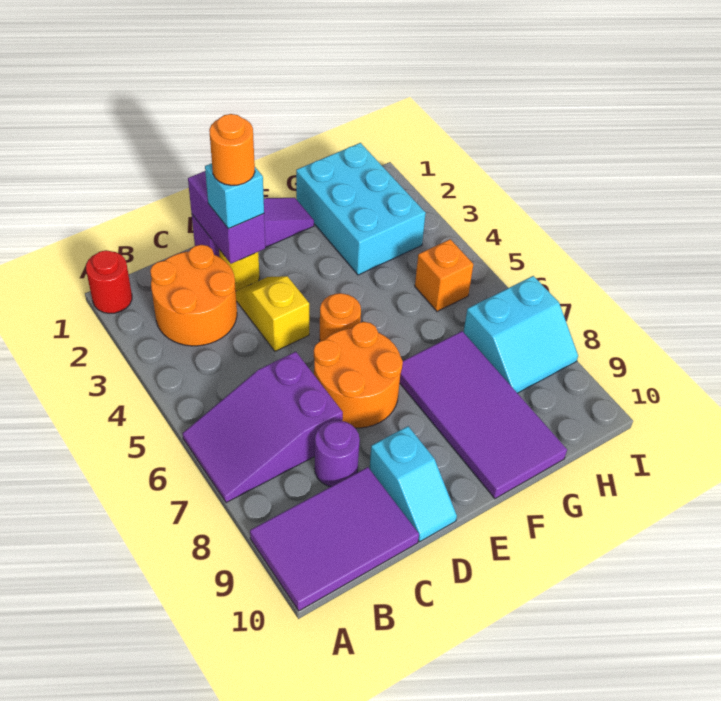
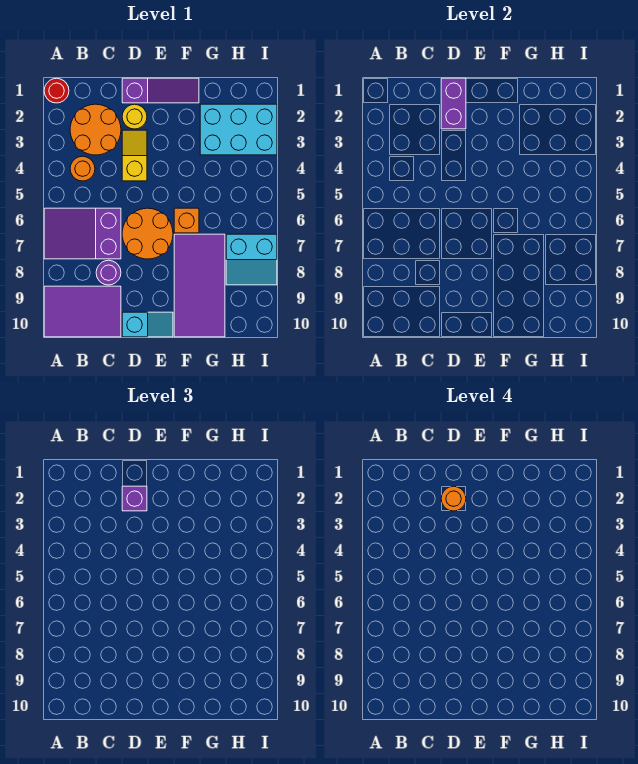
cyan brick D2 level 3 -> purple brick D2 level 3
cyan slope D9:D10 level 1 top 9 -> cyan slope D10:E10 level 1 top D
orange round brick E5 level 1 -> orange round brick B4 level 1
cyan brick G1:H3 level 1 -> cyan brick G2:I3 level 1
orange brick H5 level 1 -> orange brick F6 level 1

